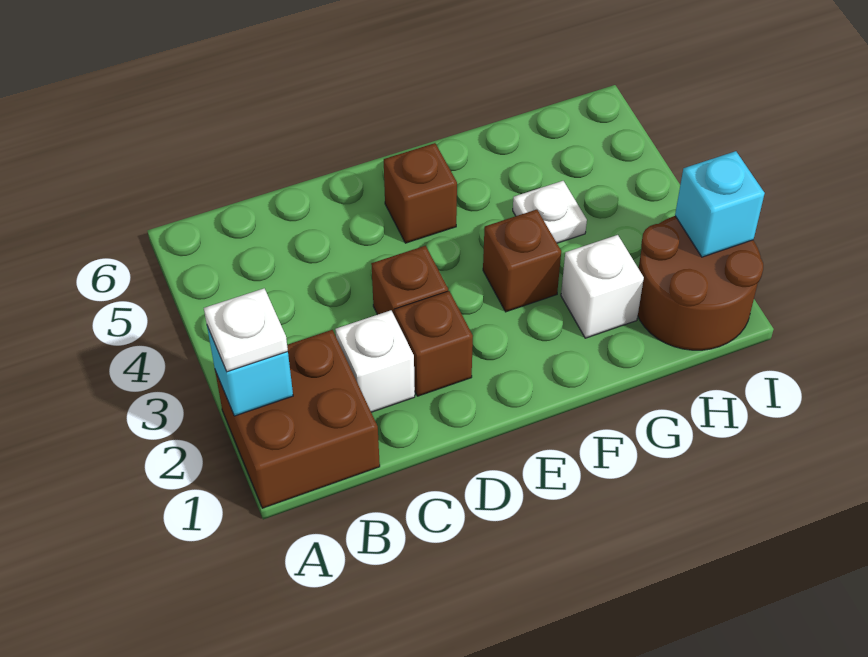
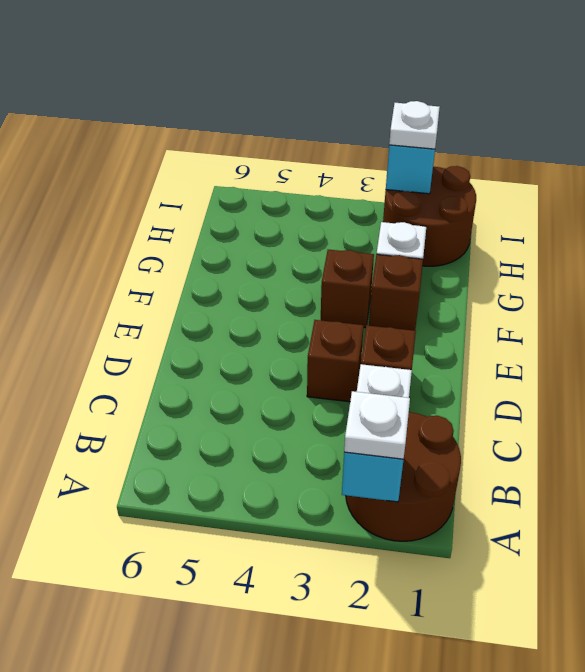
brown brick A1:B2 level 1 -> brown round brick A1:B2 level 1
brown brick E5 level 1 -> brown brick F2 level 1
white plate G4 level 1 -> white plate I2 level 3

